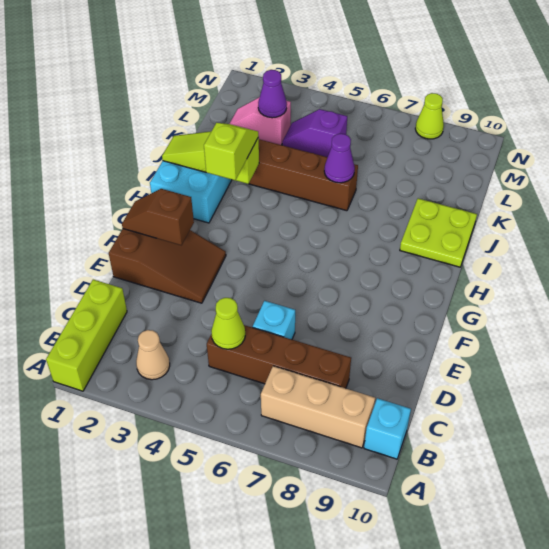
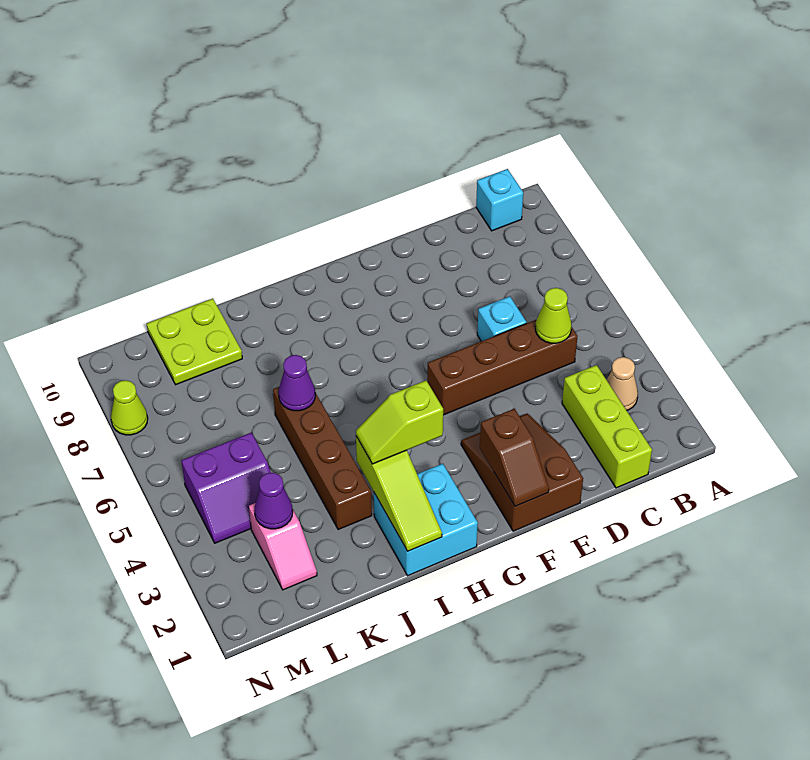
lime brick A1:C1 level 1 -> lime brick C1:C3 level 1
tan brick B7:B9 level 1 -> none
brown brick C5:C8 level 1 -> brown brick C5:F5 level 1
lime plate I9:J10 level 1 -> lime plate K9:L10 level 1
purple slope L4:L5 level 1 top 5 -> purple slope L4:M5 level 1 top 5

